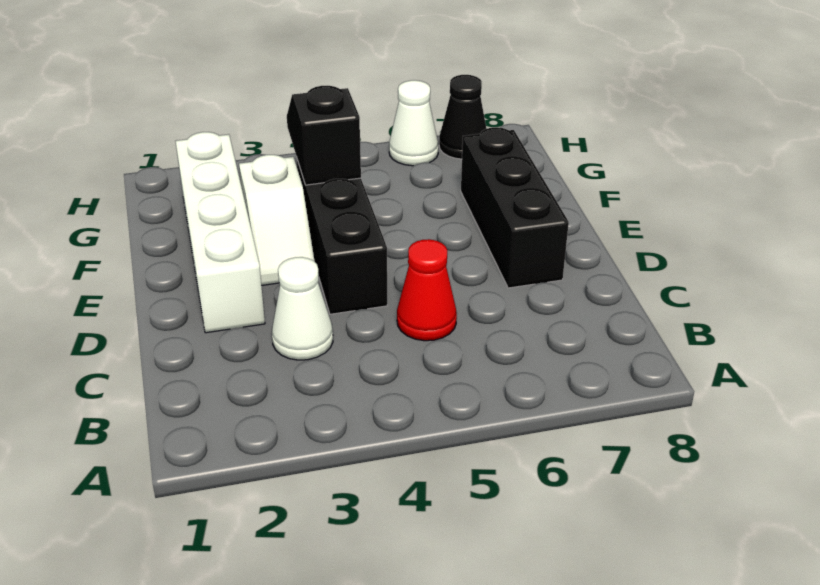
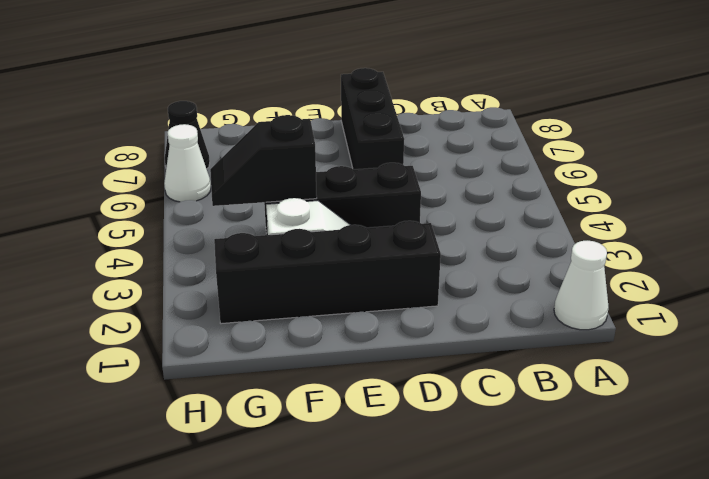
white cone C3 level 1 -> white cone A1 level 1
red cone C5 level 1 -> none
white brick D2:G2 level 1 -> black brick D2:G2 level 1
black brick D7:F7 level 1 -> black brick D6:D8 level 1

